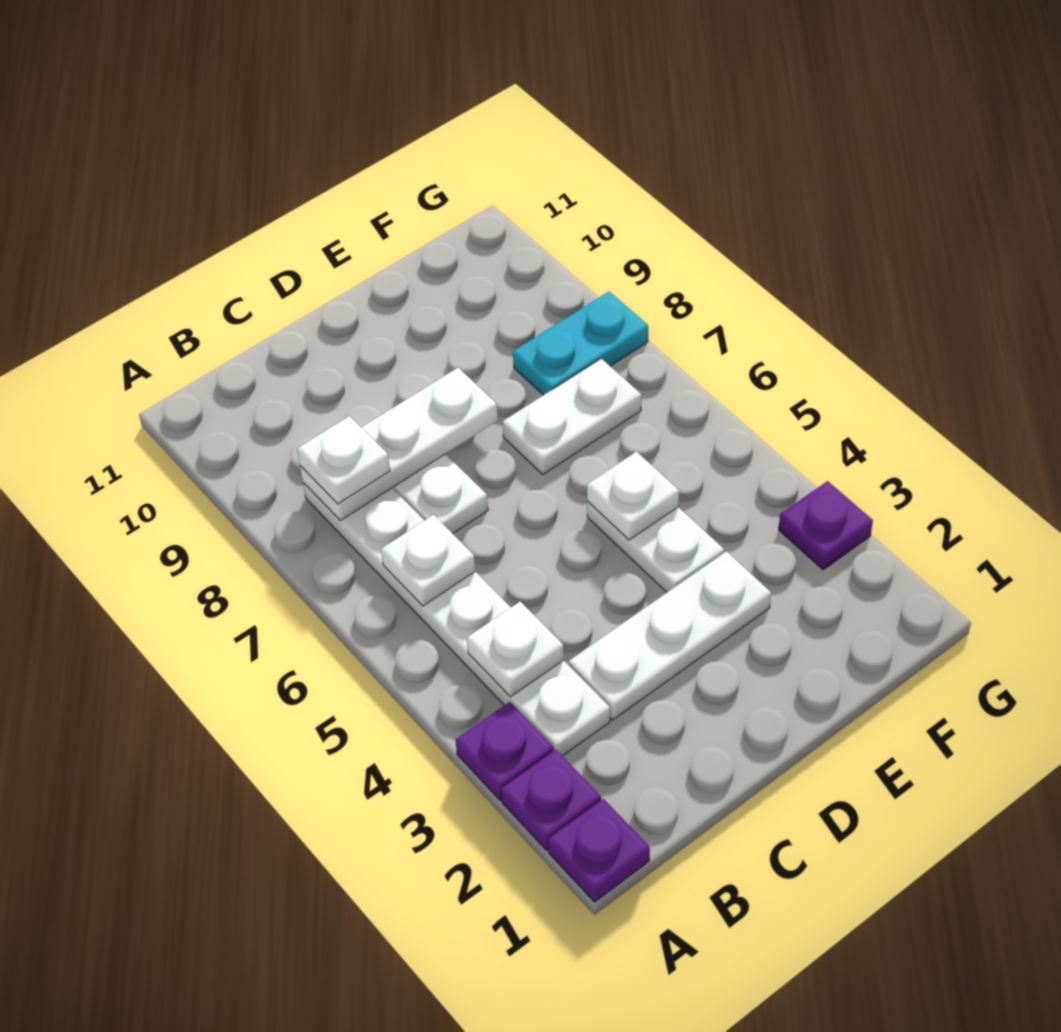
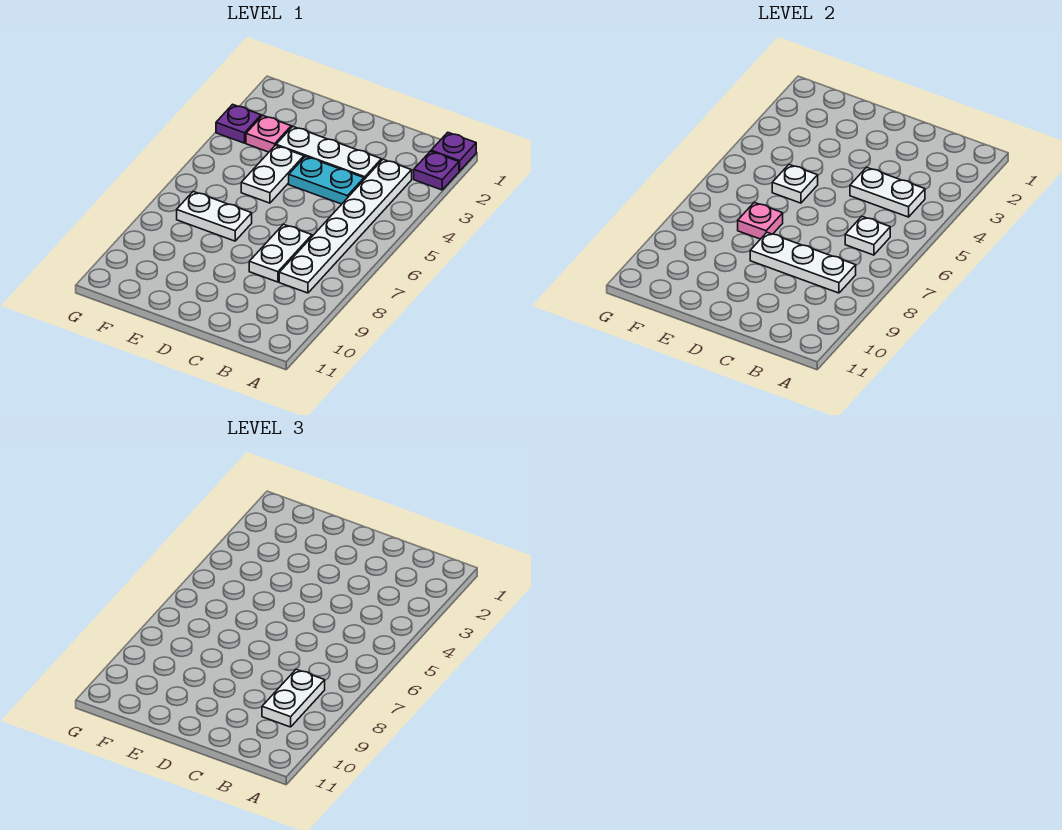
purple plate A3 level 1 -> none
white plate B4 level 2 -> white plate B4:C4 level 2
white plate B8 level 3 -> white plate B8:B9 level 3
none -> pink plate E7 level 2
none -> pink plate F3 level 1
cyan plate F8:G8 level 1 -> cyan plate C4:D4 level 1

